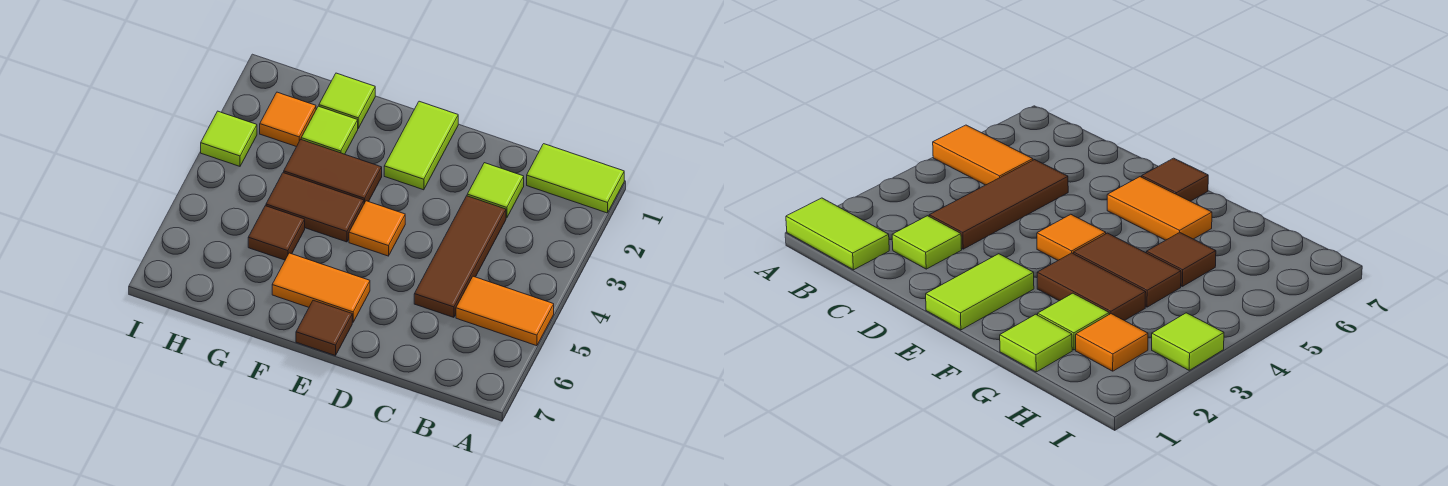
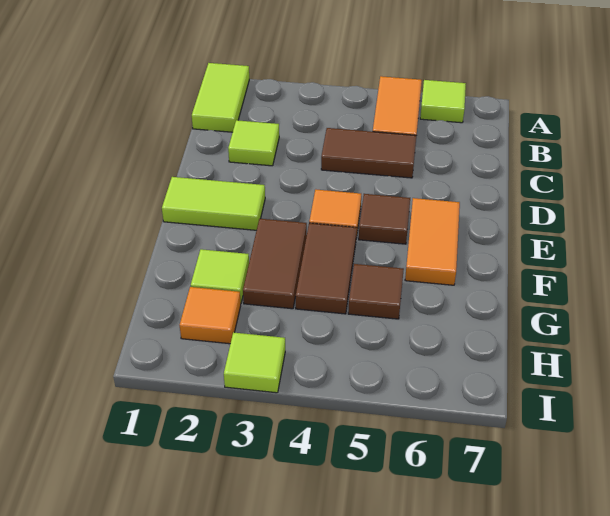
brown tile C3:C5 level 1 -> brown tile C4:C5 level 1
brown tile E7 level 1 -> brown tile E5 level 1
lime tile G1 level 1 -> lime tile A6 level 1

